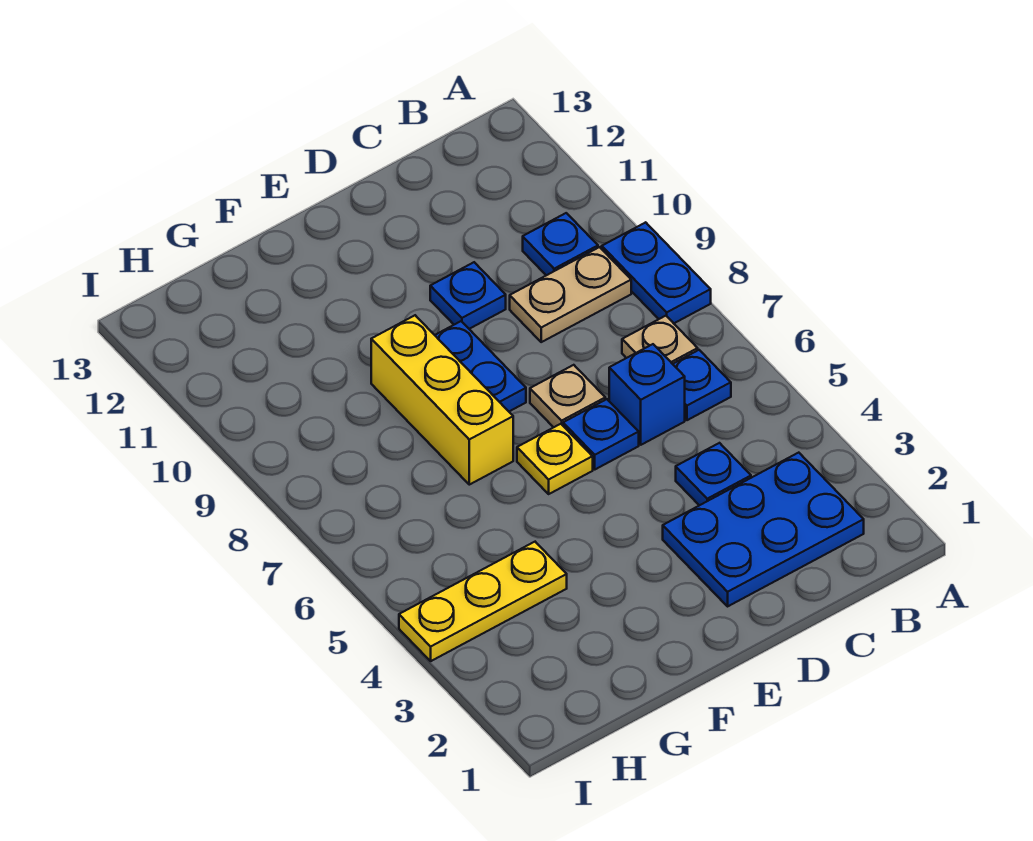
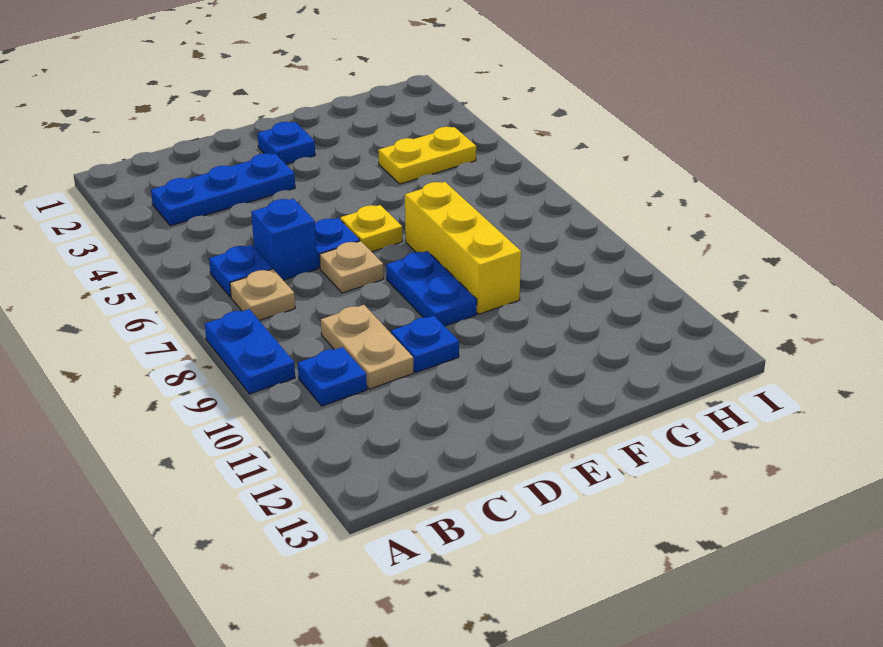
blue plate B2:D3 level 1 -> blue plate B3:D3 level 1
tan plate B9:C9 level 1 -> tan plate C9:C10 level 1
blue plate C4 level 1 -> blue plate E2 level 1
yellow plate G4:I4 level 1 -> yellow plate G4:H4 level 1

